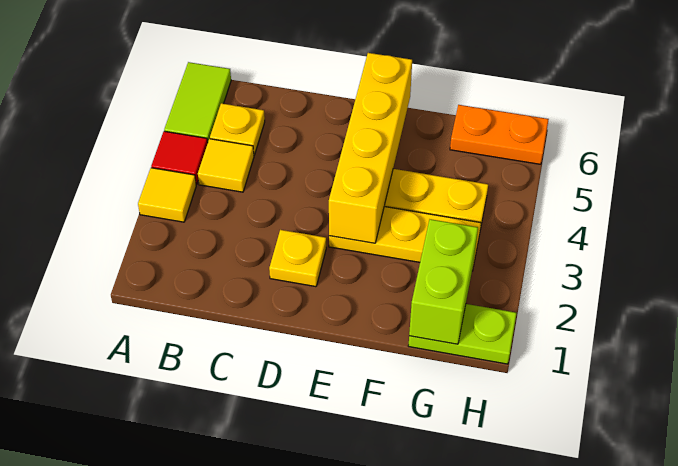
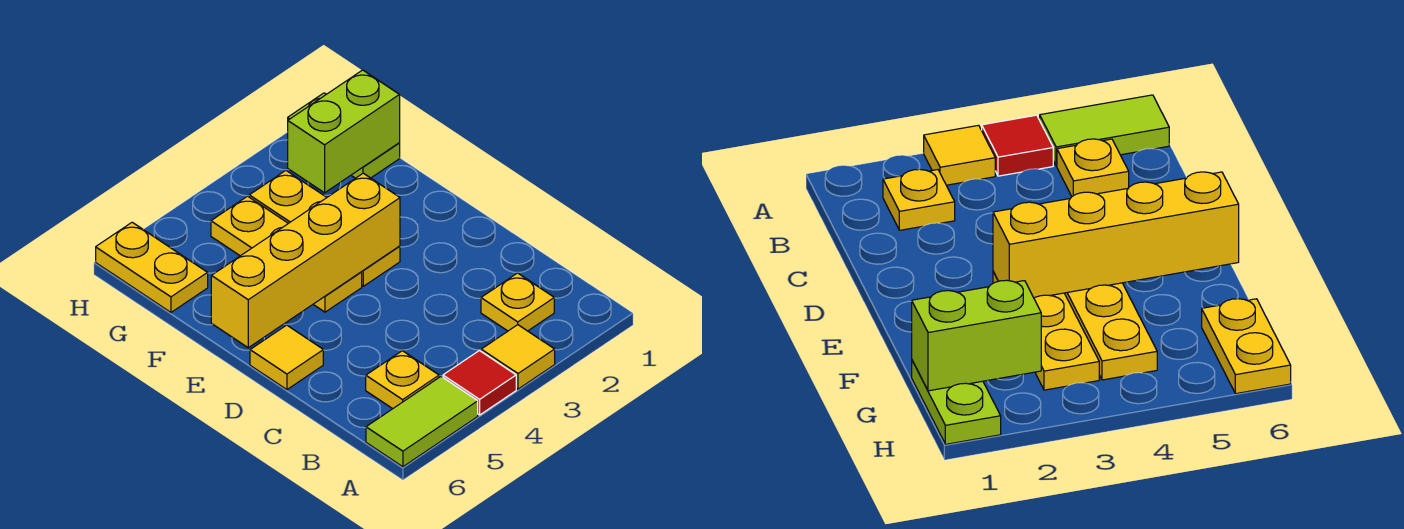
yellow tile B4 level 1 -> yellow tile D6 level 1
yellow plate D2 level 1 -> yellow plate B2 level 1
orange plate G6:H6 level 1 -> yellow plate G6:H6 level 1

